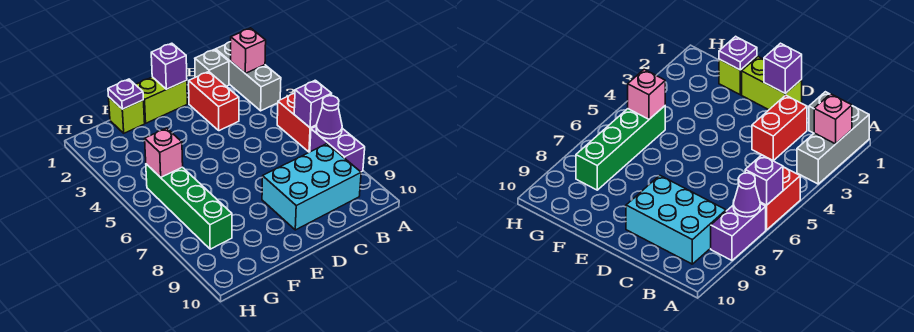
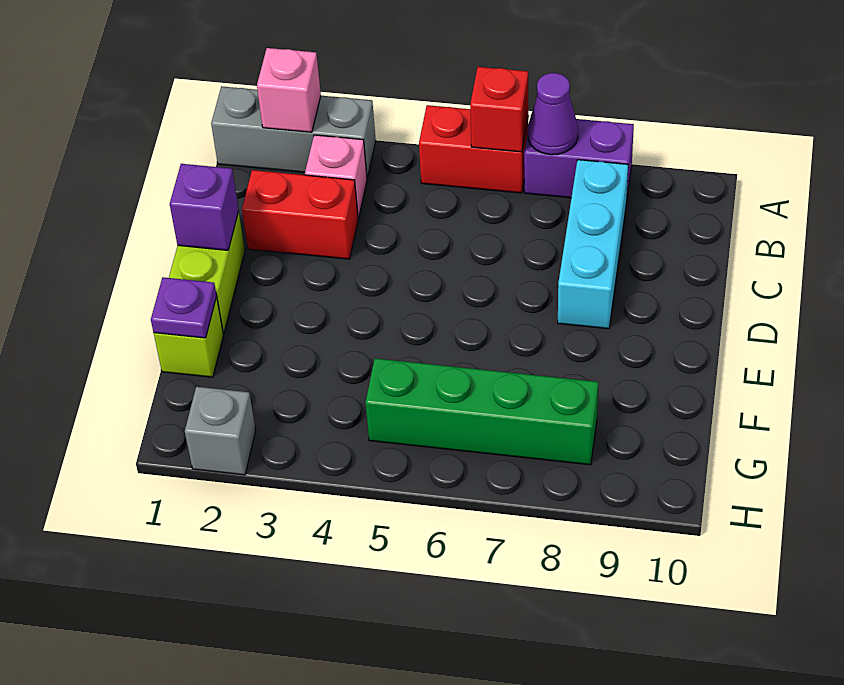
purple brick A6 level 2 -> red brick A6 level 2
grey brick B1 level 1 -> grey brick H2 level 1
cyan brick B8:D9 level 1 -> cyan brick B8:D8 level 1
pink brick G5 level 2 -> pink brick B3 level 1

